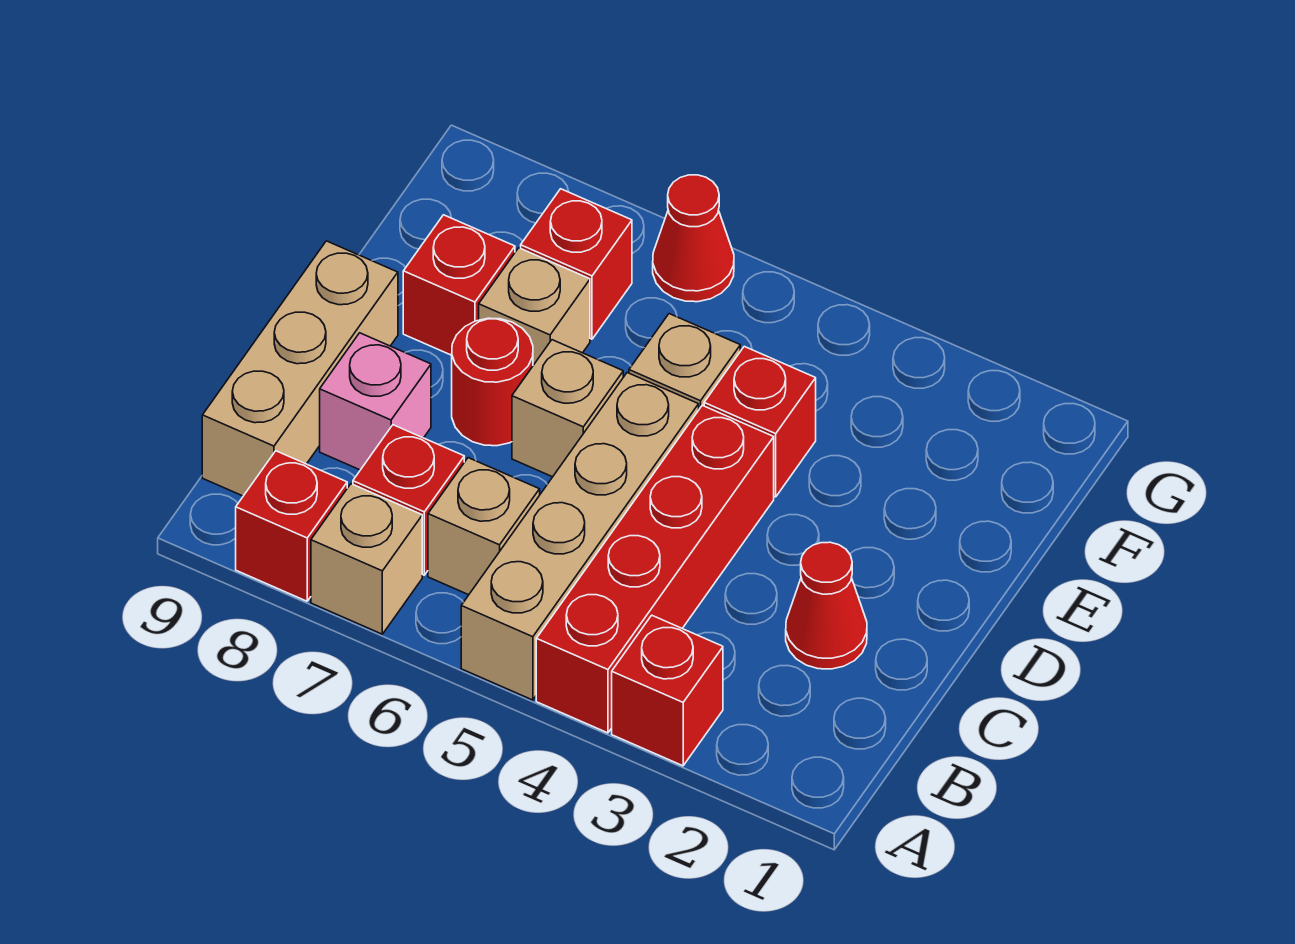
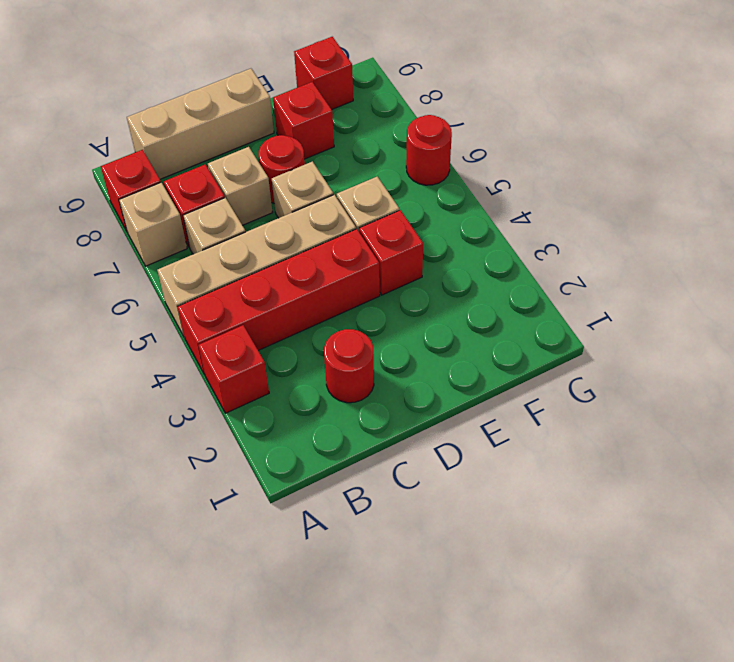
red cone C2 level 1 -> red round brick C2 level 1
pink brick C8 level 1 -> none
tan brick E7 level 1 -> tan brick C7 level 1
red brick F7 level 1 -> red brick F9 level 1
red cone G6 level 1 -> red round brick G6 level 1

